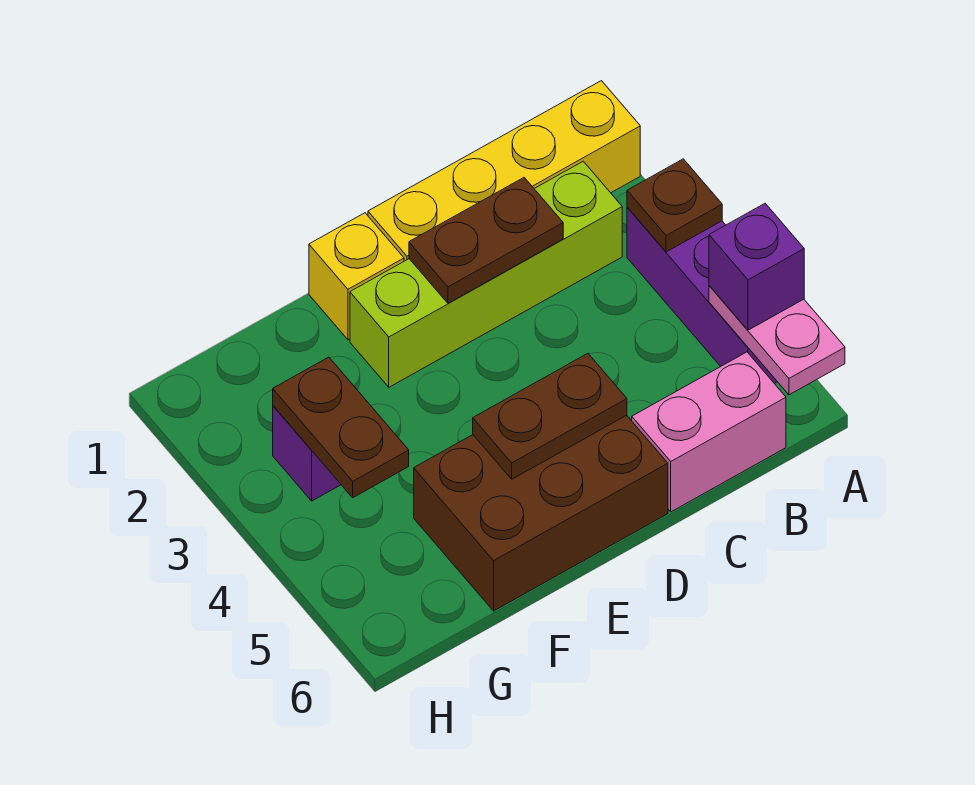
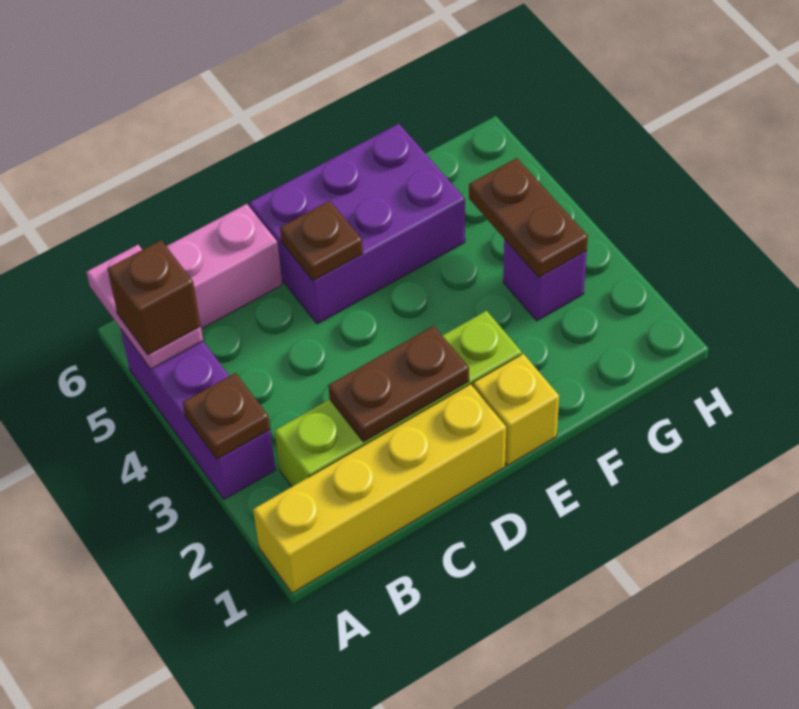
purple brick A5 level 3 -> brown brick A5 level 3
brown brick D5:F6 level 1 -> purple brick D5:F6 level 1
brown plate D5:E5 level 2 -> brown plate D5 level 2

